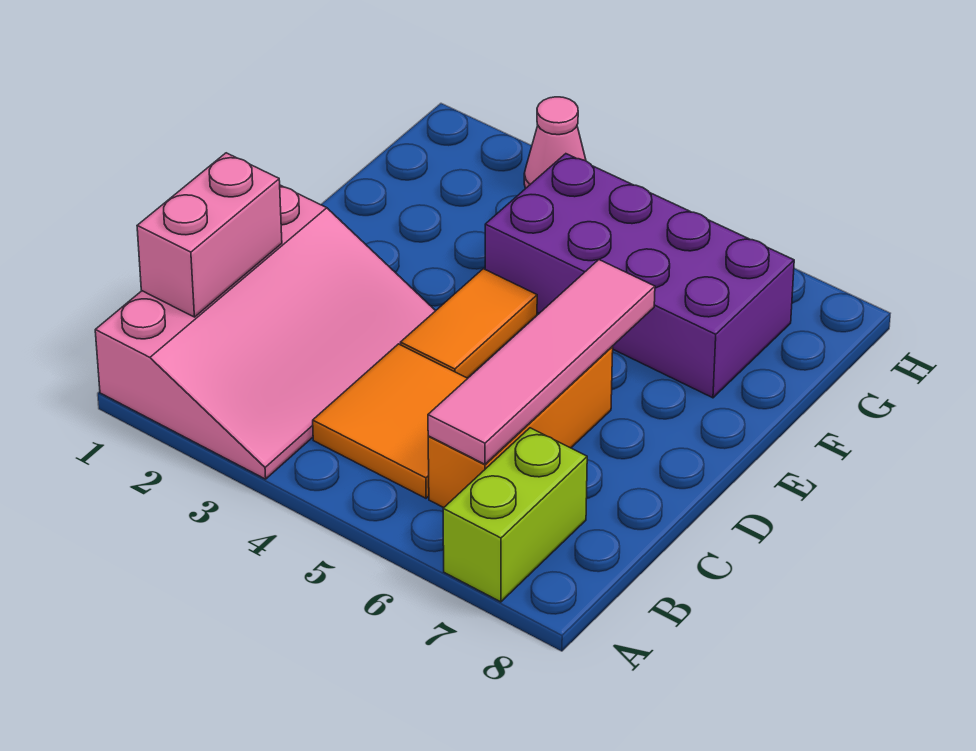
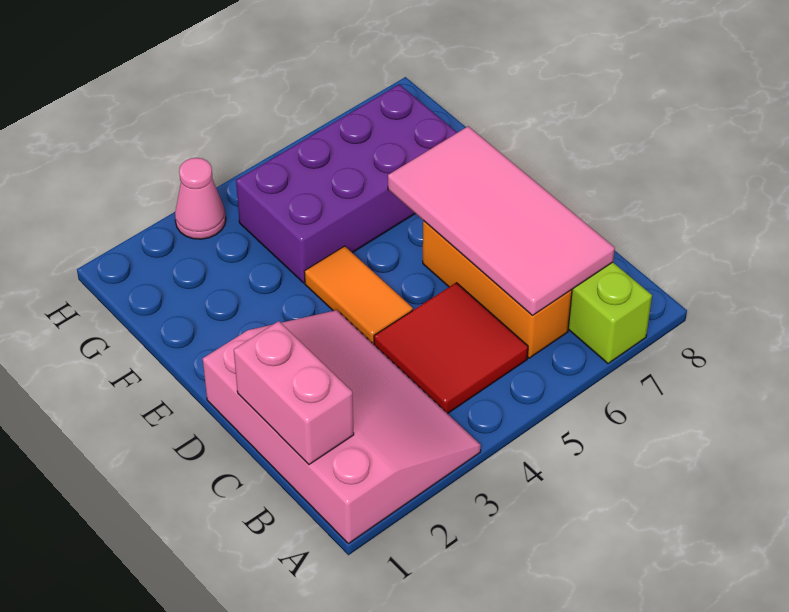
orange tile B4:C5 level 1 -> red tile B4:C5 level 1
pink tile B6:E6 level 2 -> pink tile B6:E7 level 2

